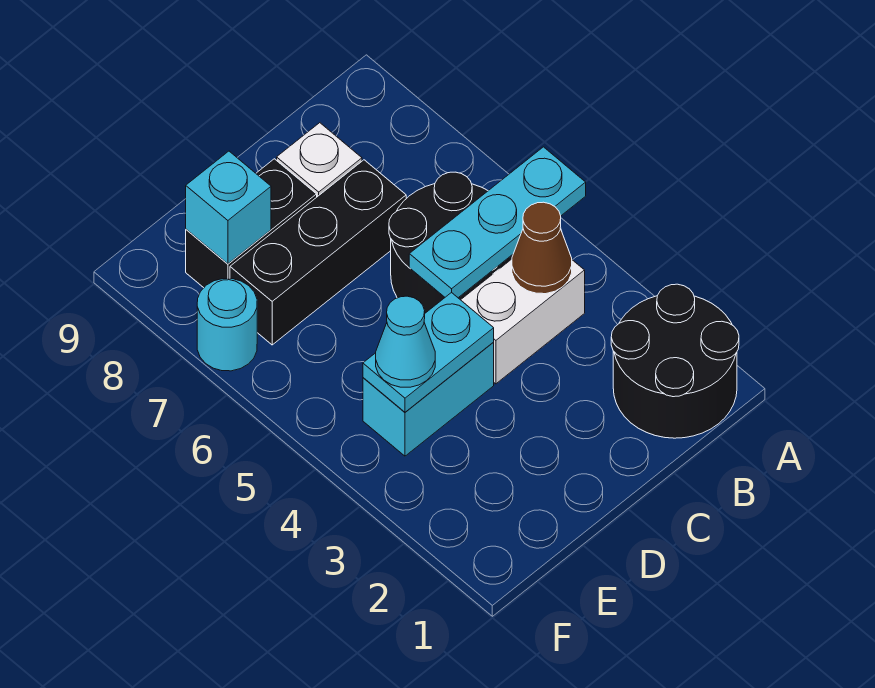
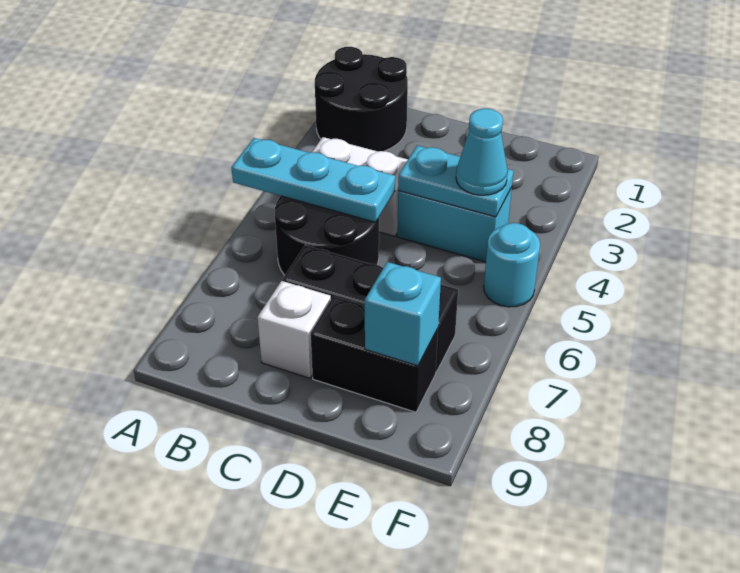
brown cone B4 level 2 -> none
cyan round brick F7 level 1 -> cyan round brick F5 level 1

